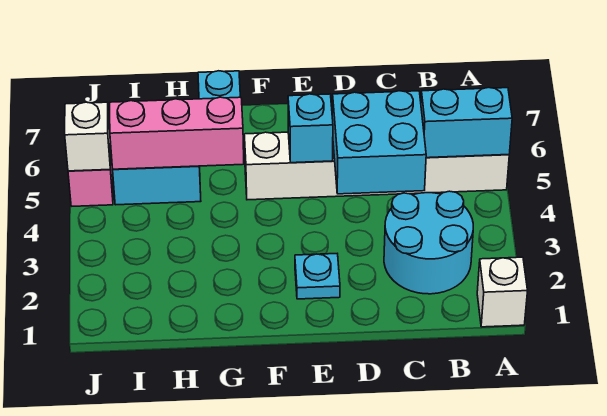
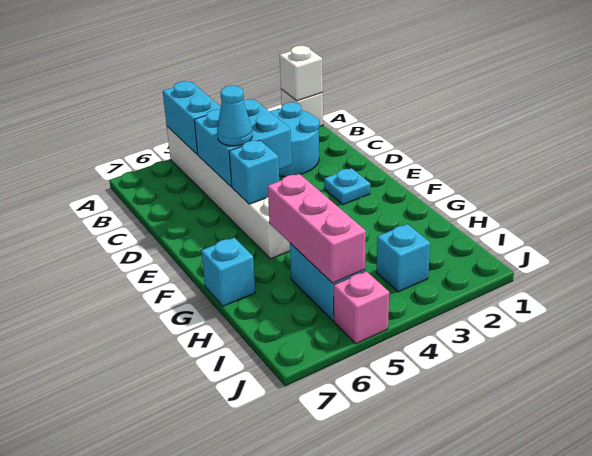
none -> cyan cone D5 level 3
none -> cyan brick I3 level 1
white brick J5 level 2 -> white brick A1 level 2

